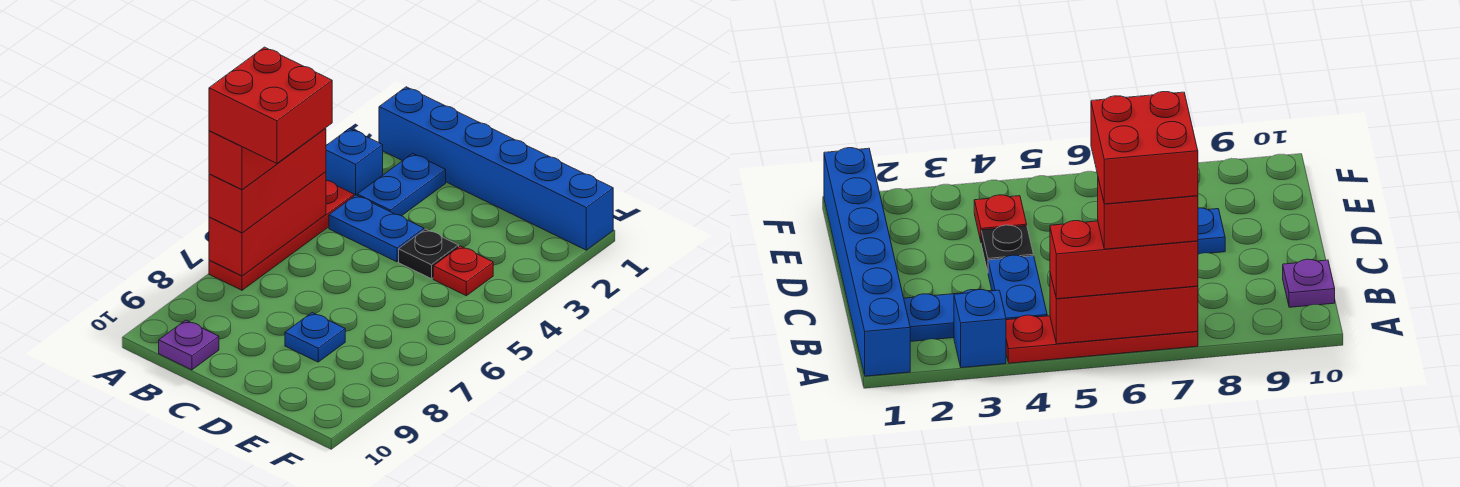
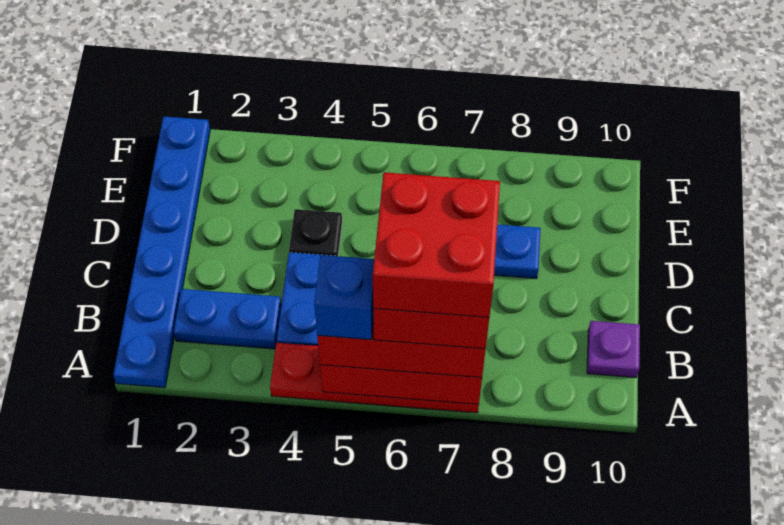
blue brick A1:F1 level 1 -> blue plate A1:F1 level 1
blue brick A3 level 1 -> blue brick A5 level 4
red plate E4 level 1 -> none

